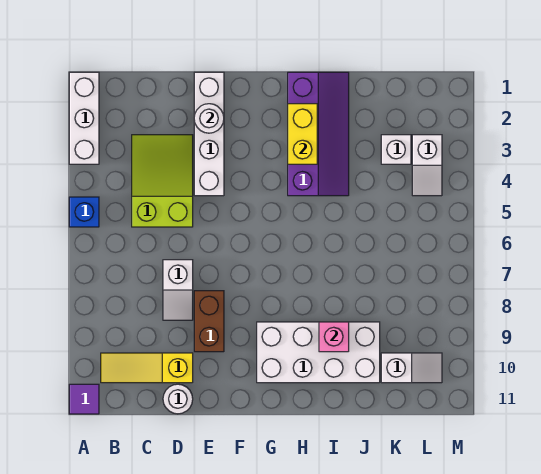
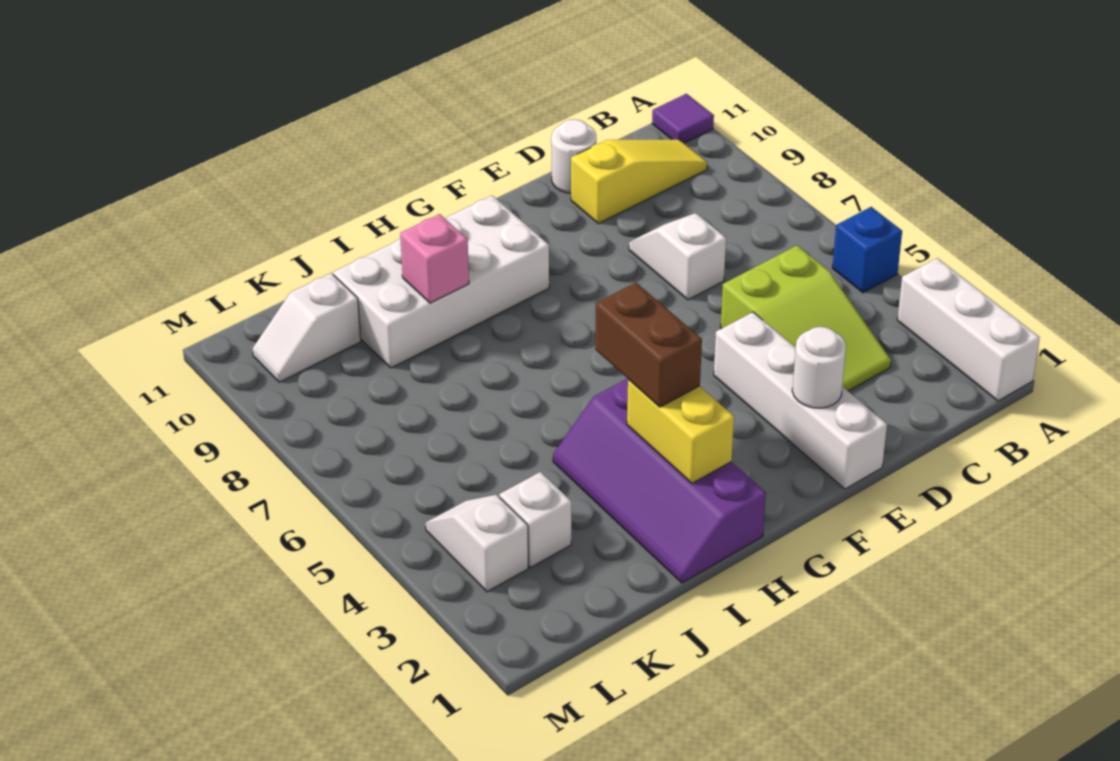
brown brick E8:E9 level 1 -> brown brick H3:H4 level 3

